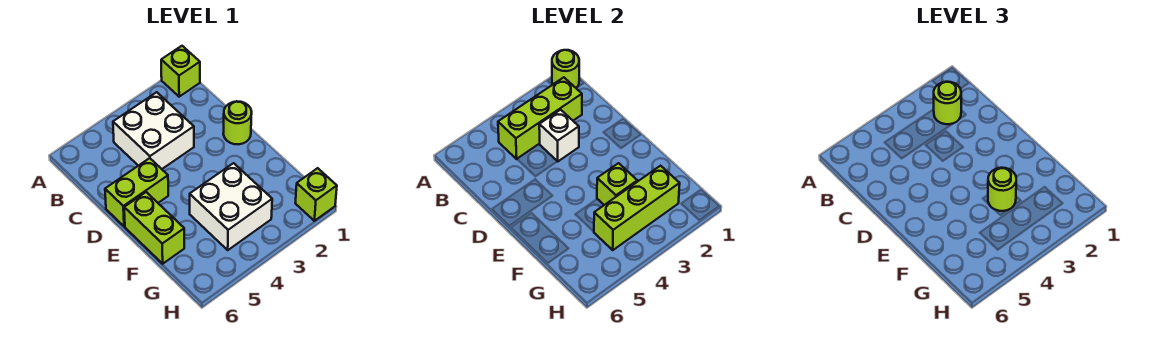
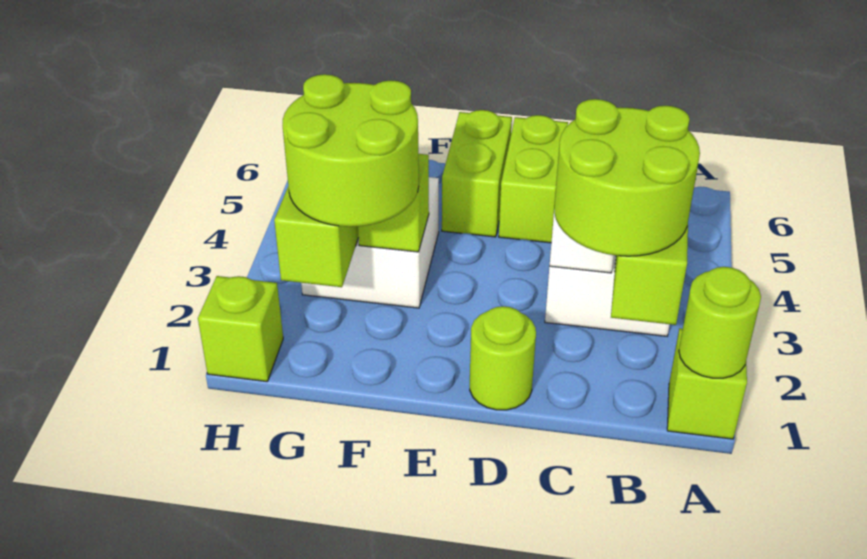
lime round brick B2 level 3 -> lime round brick B2:C3 level 3
lime brick E6:F6 level 1 -> lime brick E5:E6 level 1
lime round brick F3 level 3 -> lime round brick F2:G3 level 3

